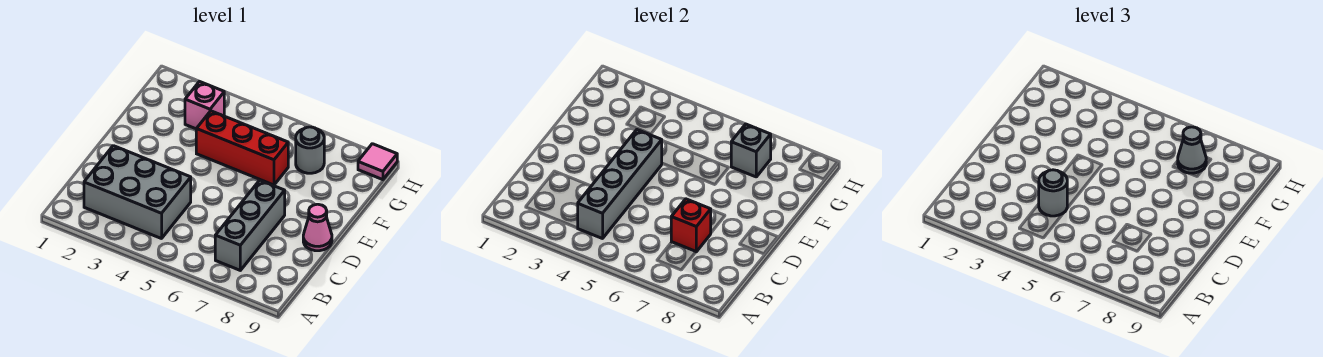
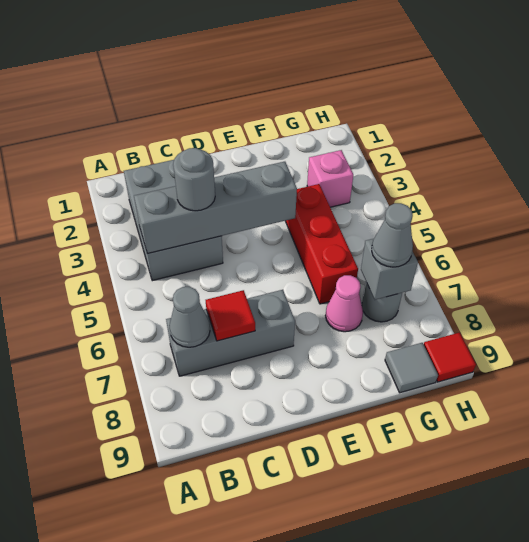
none -> grey cone B7 level 2
red brick C7 level 2 -> red tile C7 level 2
pink cone D9 level 1 -> pink cone F7 level 1
none -> grey tile G9 level 1
pink tile H9 level 1 -> red tile H9 level 1

